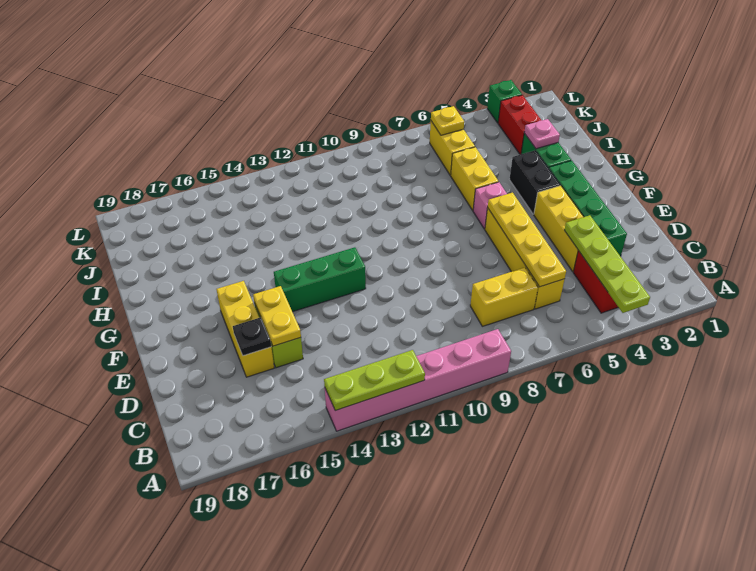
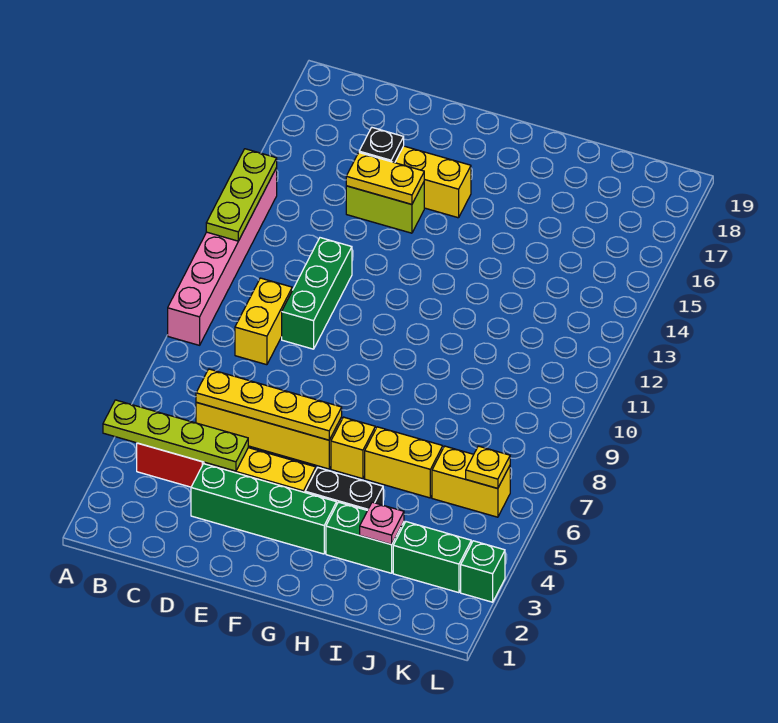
yellow brick C7:C8 level 1 -> yellow brick C9:C10 level 1
green brick F12:F14 level 1 -> green brick D10:D12 level 1
pink brick G6 level 1 -> yellow brick G6 level 1
red brick J3:K3 level 1 -> green brick J3:K3 level 1

